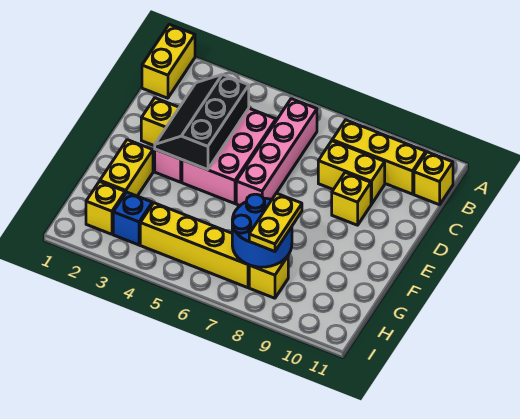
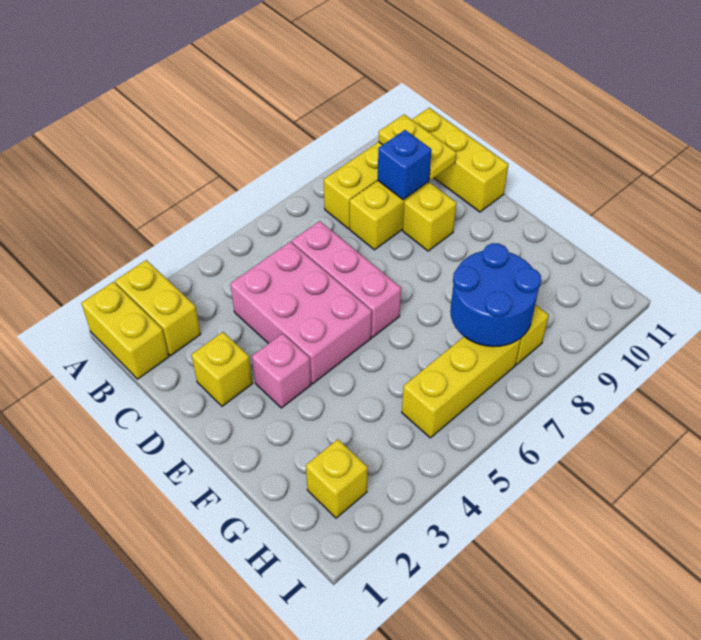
pink brick B6:E6 level 1 -> pink brick C6:E6 level 1
yellow brick B11 level 1 -> yellow brick B11:D11 level 1
black slope C3:E4 level 2 top 4 -> none
yellow brick F2:G2 level 1 -> yellow brick A2:B2 level 1
yellow plate G8:H8 level 3 -> yellow plate B10:C10 level 2
blue brick H3 level 1 -> blue brick C9 level 2
yellow brick H4:H7 level 1 -> yellow brick H5:H7 level 1

